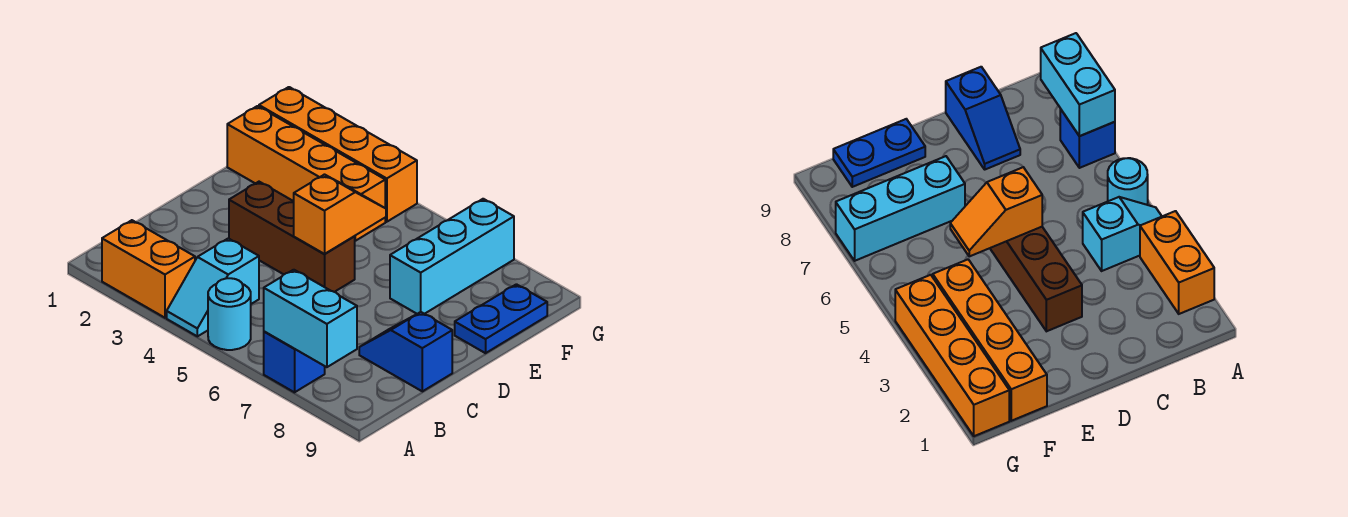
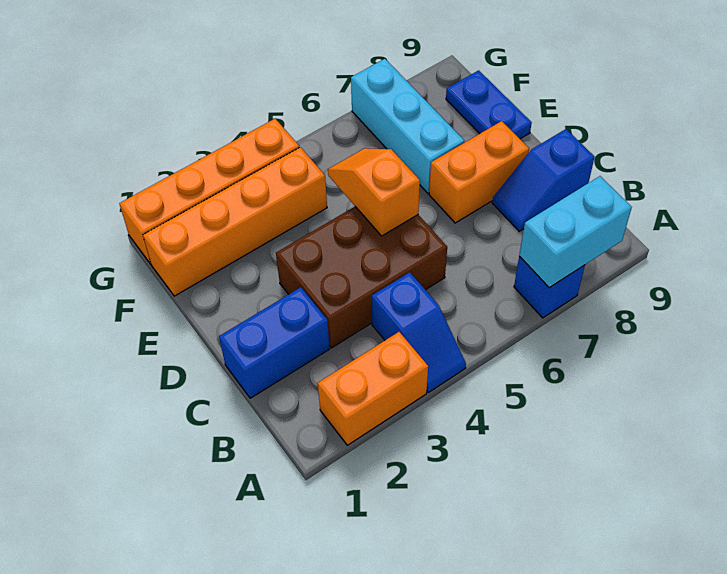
cyan slope A4:B4 level 1 top B -> blue slope A4:B4 level 1 top B
cyan round brick A5 level 1 -> none
none -> blue brick C1:C2 level 1
brown brick D3:D5 level 1 -> brown brick C3:D5 level 1
none -> orange brick D7:D8 level 1

